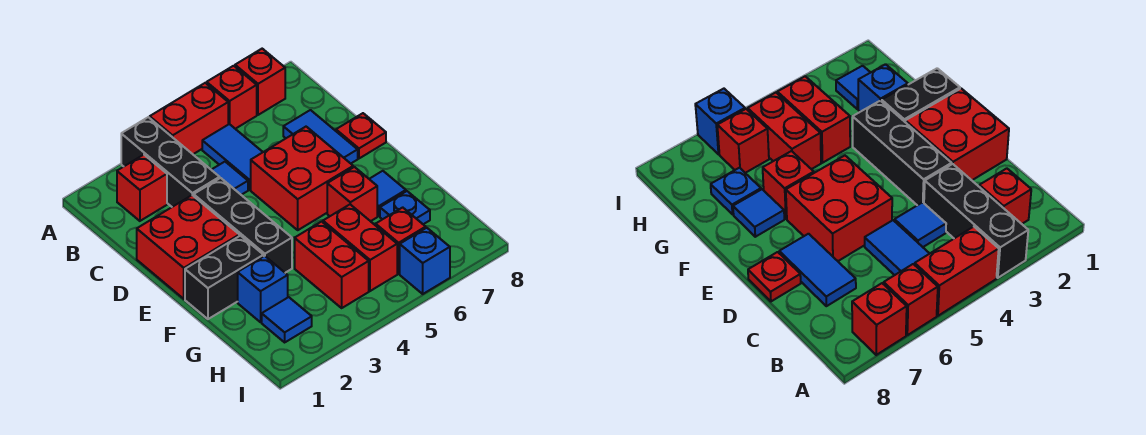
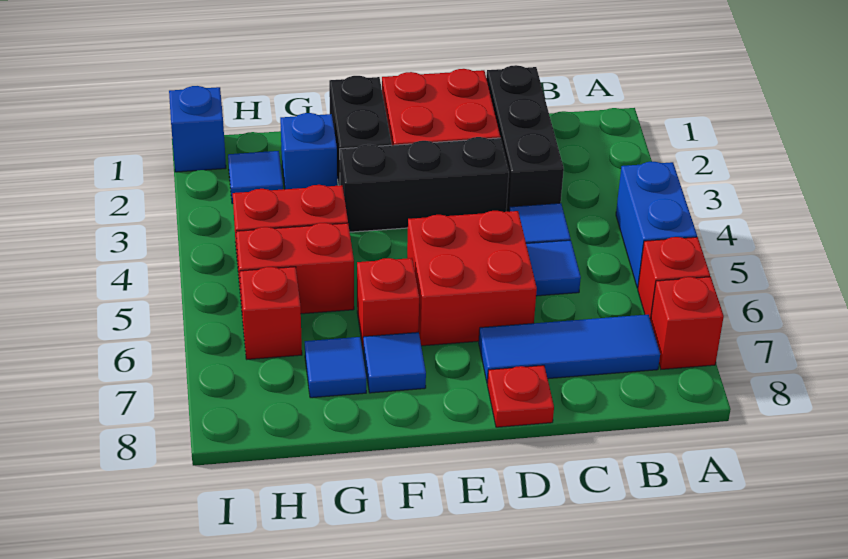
black brick A3:C3 level 1 -> black brick C1:C3 level 1
red brick A4:A5 level 1 -> blue brick A4:A5 level 1
red brick B2 level 1 -> none
blue tile B5:C5 level 1 -> blue tile C5 level 1
blue tile C7:D7 level 1 -> blue tile B7:D7 level 1
blue plate G7 level 1 -> blue tile G7 level 1
blue brick I6 level 1 -> blue brick I1 level 1

